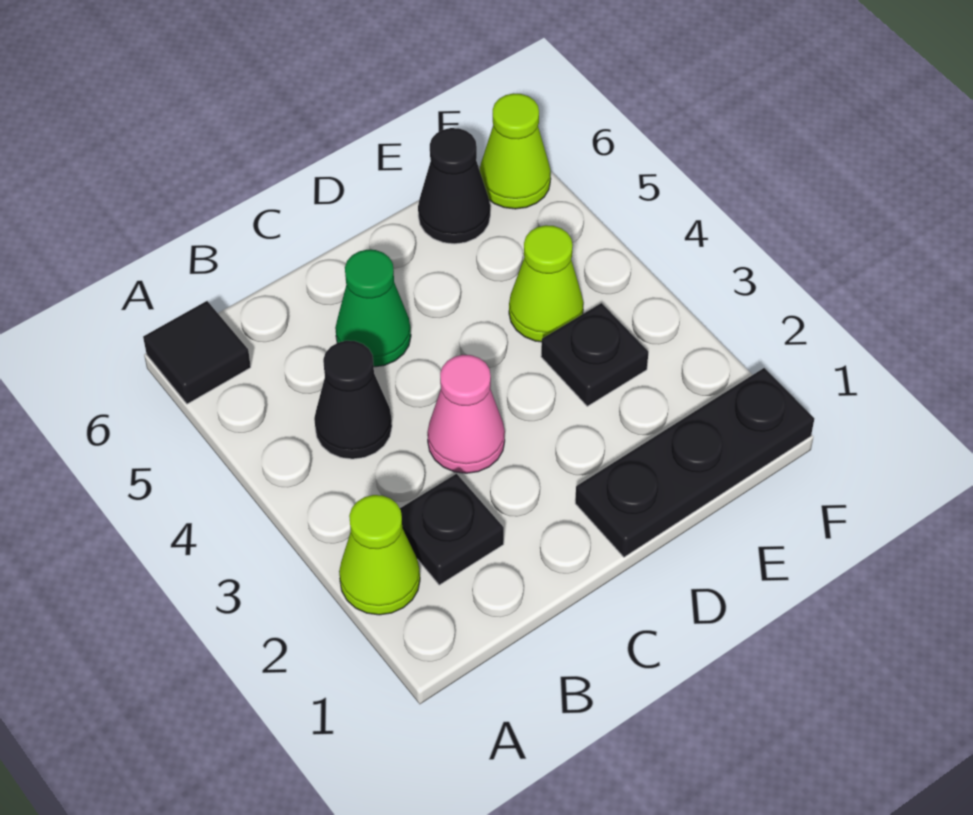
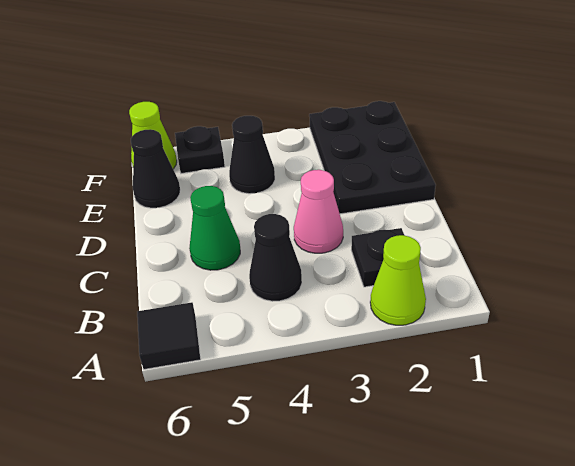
black plate D1:F1 level 1 -> black plate D1:F2 level 1
black plate E3 level 1 -> black plate F5 level 1
lime cone E4 level 1 -> black cone E4 level 1

